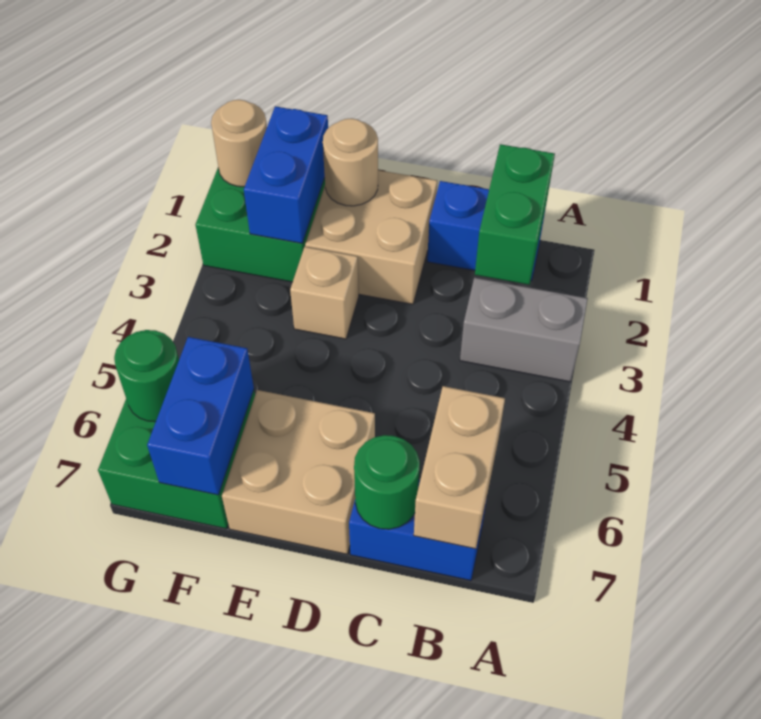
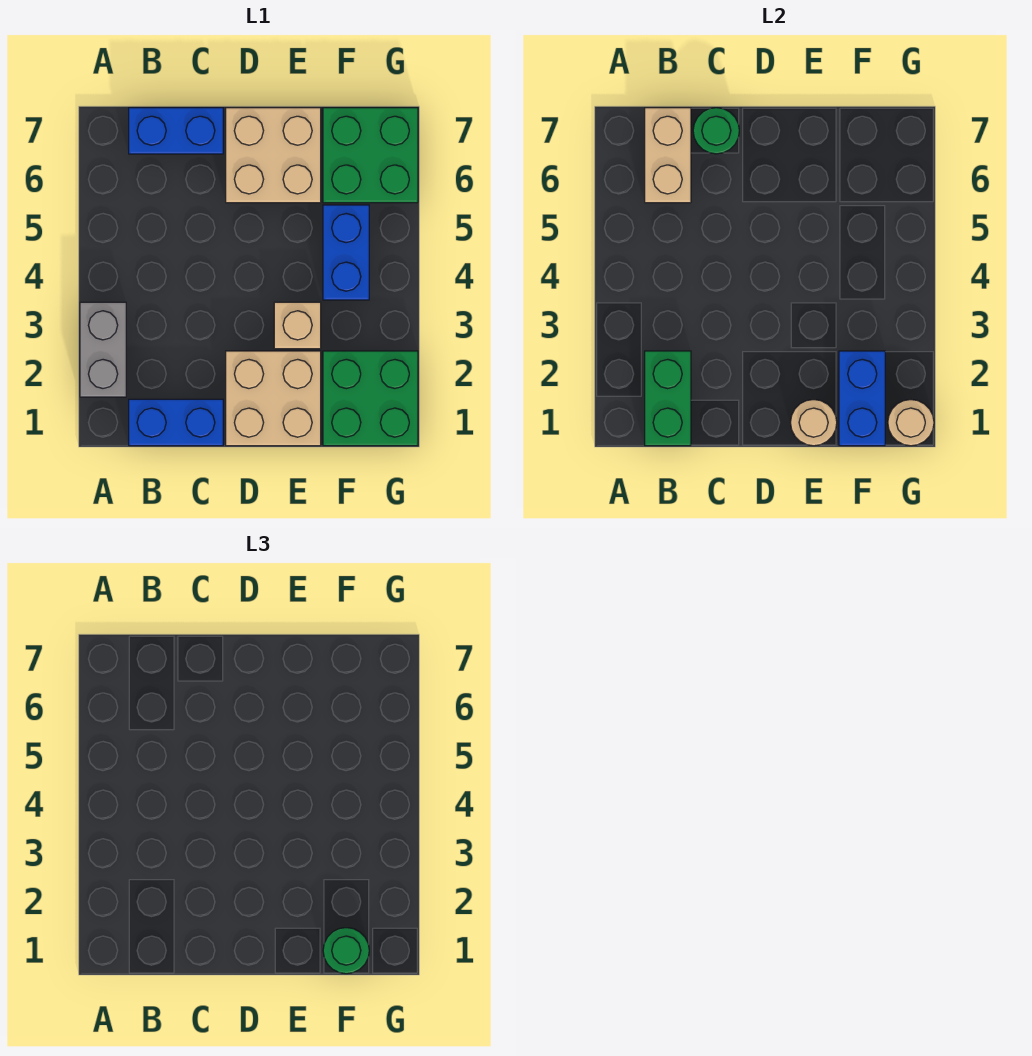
grey brick A3:B3 level 1 -> grey brick A2:A3 level 1
blue brick F6:F7 level 2 -> blue brick F4:F5 level 1
green round brick G6 level 2 -> green round brick F1 level 3

